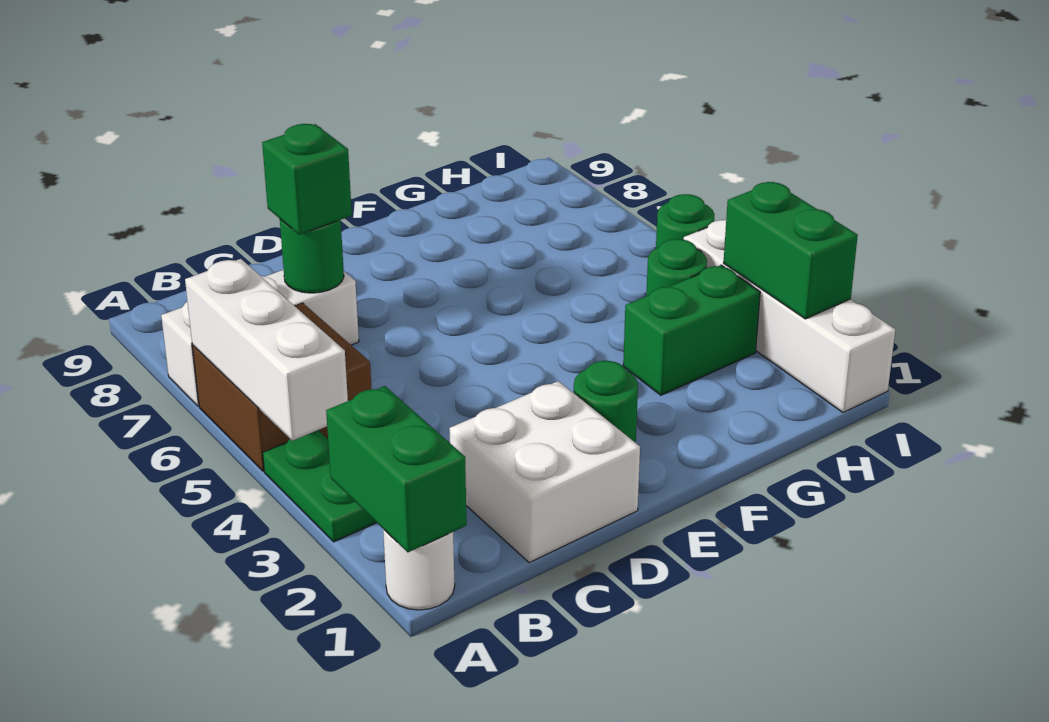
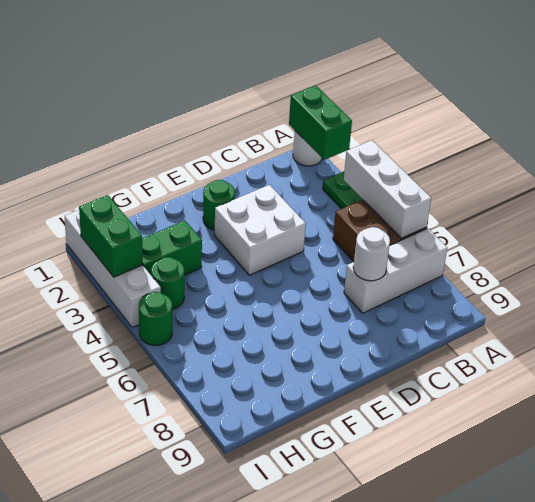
white brick C1:D2 level 1 -> white brick D3:E4 level 1
green round brick C7 level 2 -> white round brick C7 level 2
green brick C7 level 3 -> none

